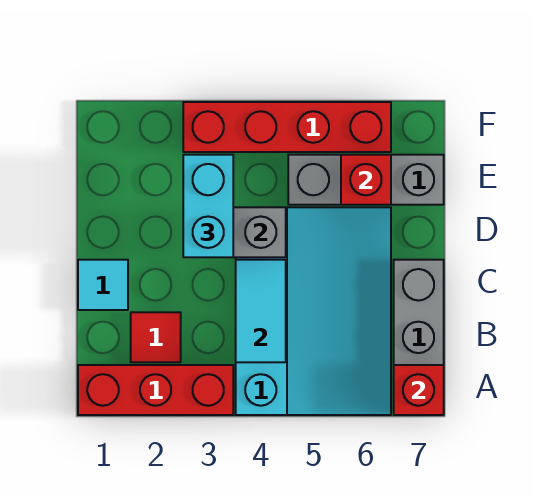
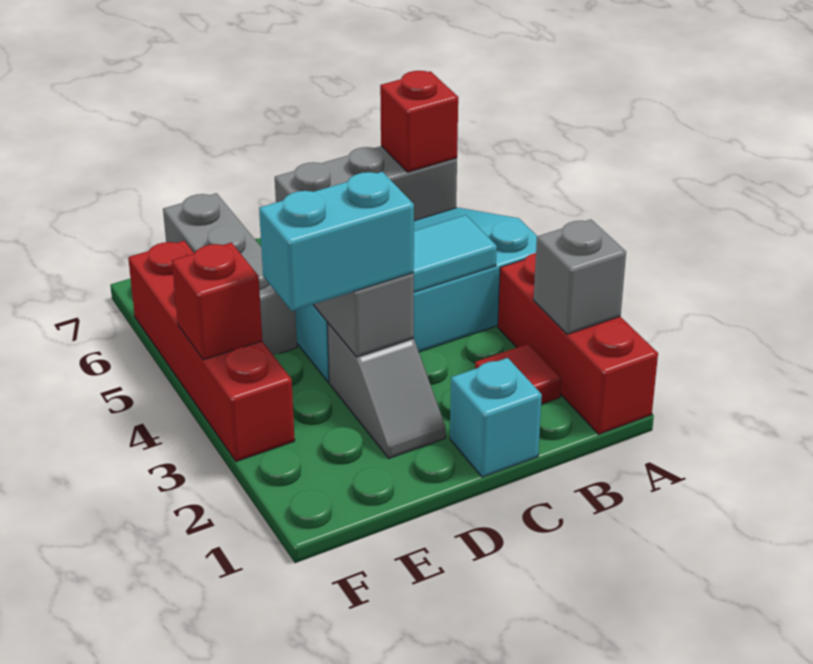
none -> grey brick A2 level 2
cyan tile C1 level 1 -> cyan brick C1 level 1
none -> grey slope D2:D3 level 1 top 3
red brick E6 level 2 -> red brick F4 level 2

